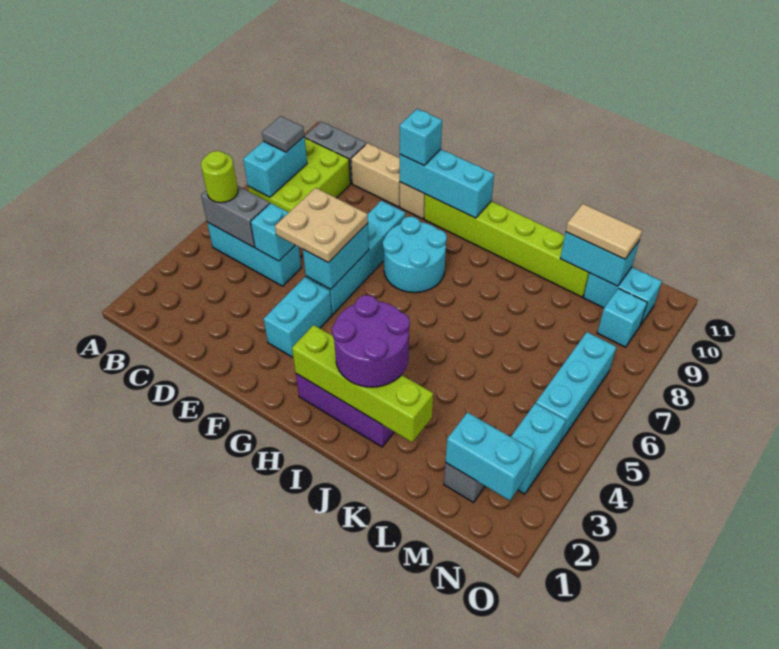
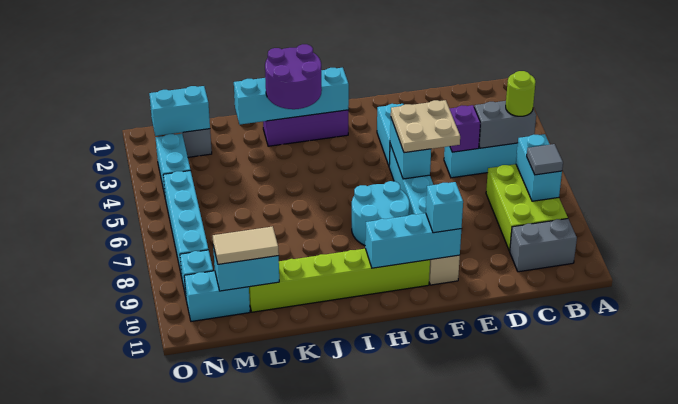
cyan brick D5 level 2 -> purple brick D5 level 2
tan brick D10:E10 level 1 -> none
lime brick H2:K2 level 2 -> cyan brick H2:K2 level 2
cyan brick N5:N7 level 1 -> cyan brick N5:N8 level 1

